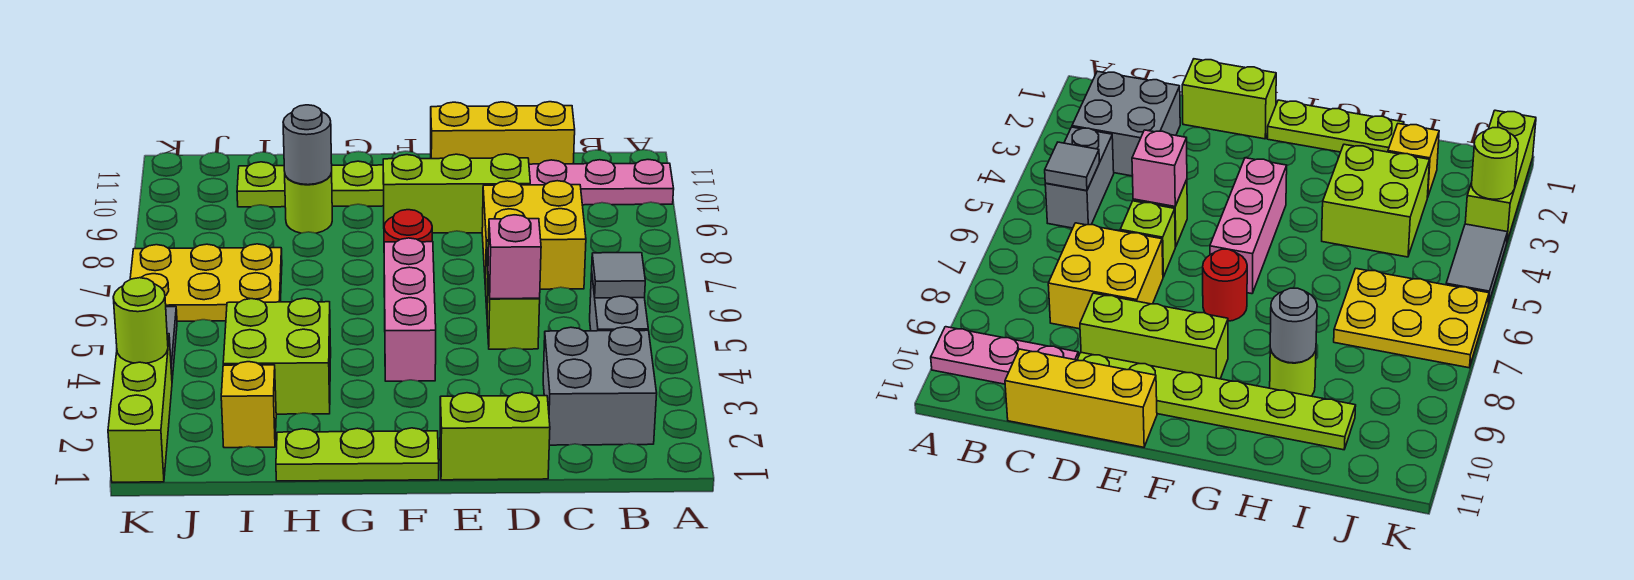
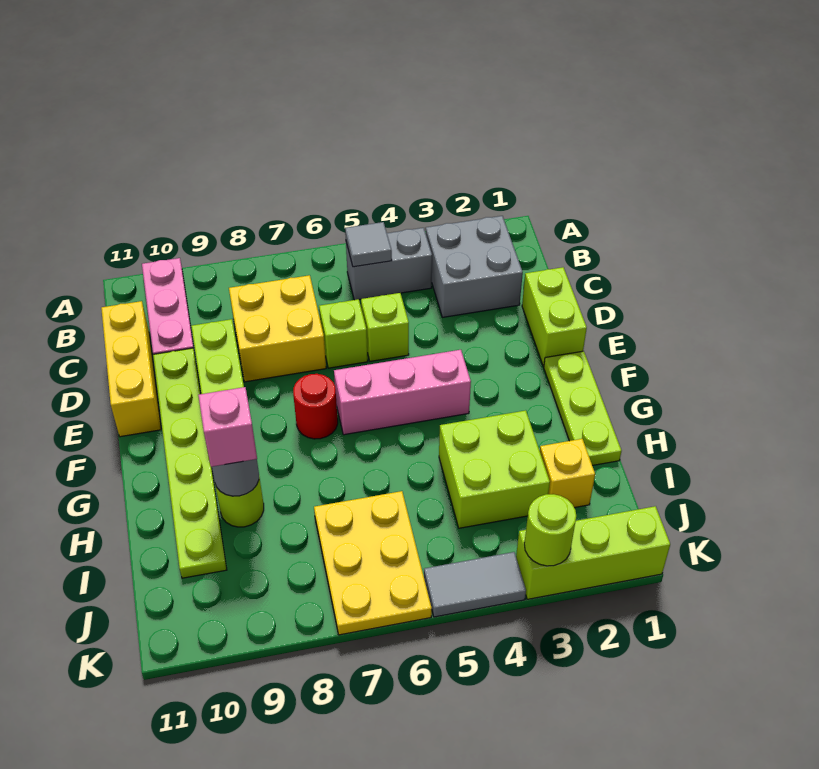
pink brick D5 level 2 -> pink brick H9 level 3

